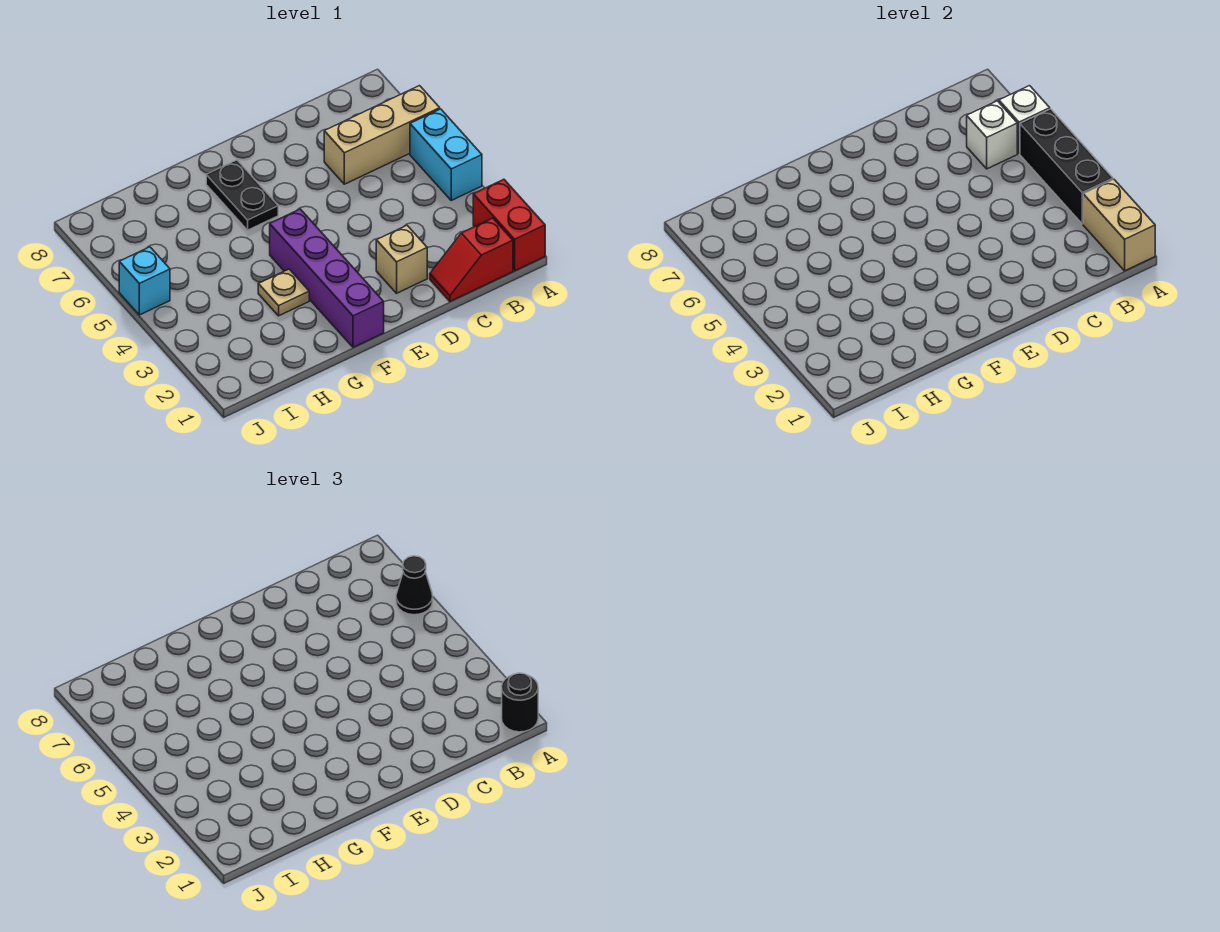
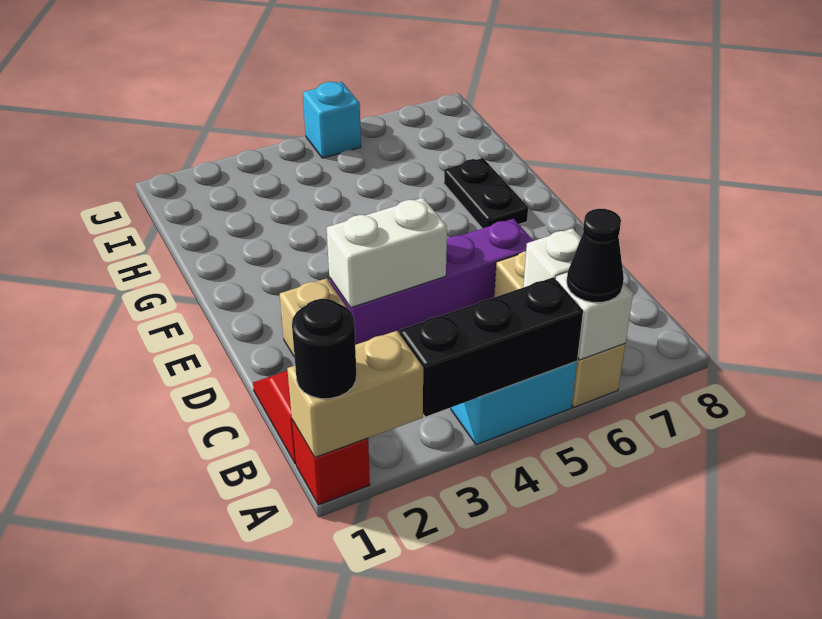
red brick A1:A2 level 1 -> red brick A1 level 1
none -> white brick D3:D4 level 2
purple brick F1:F4 level 1 -> purple brick D3:D6 level 1
black plate F6:F7 level 1 -> black plate F7:G7 level 1
tan plate G3 level 1 -> none

